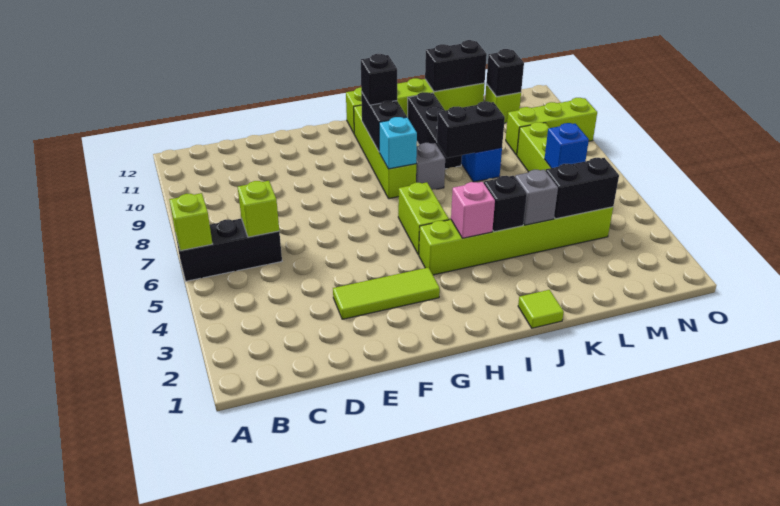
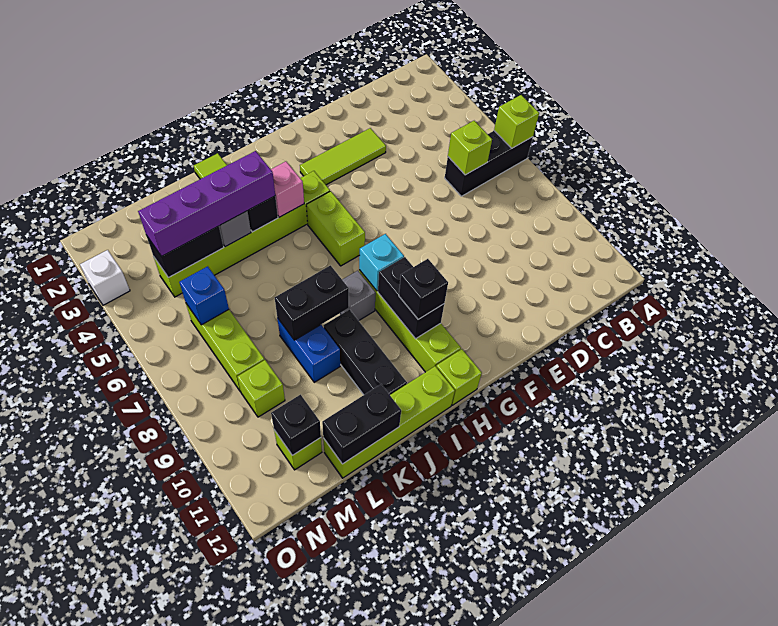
none -> purple brick J4:M4 level 3
lime brick M9:O9 level 1 -> lime brick M9 level 1
none -> white brick O3 level 1

